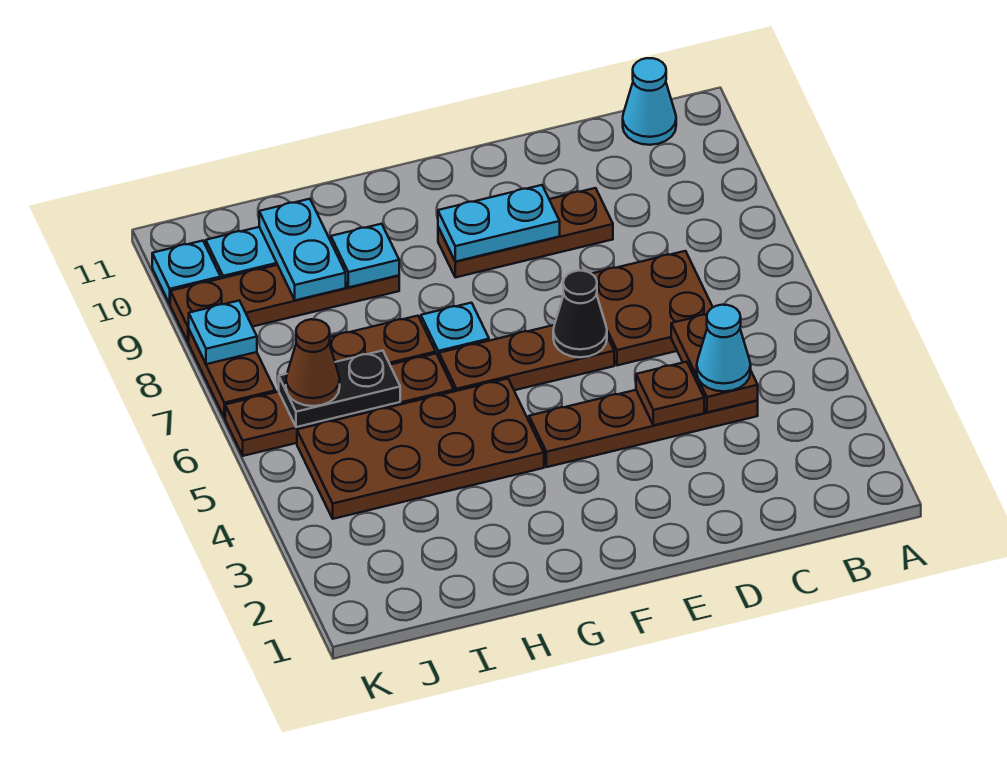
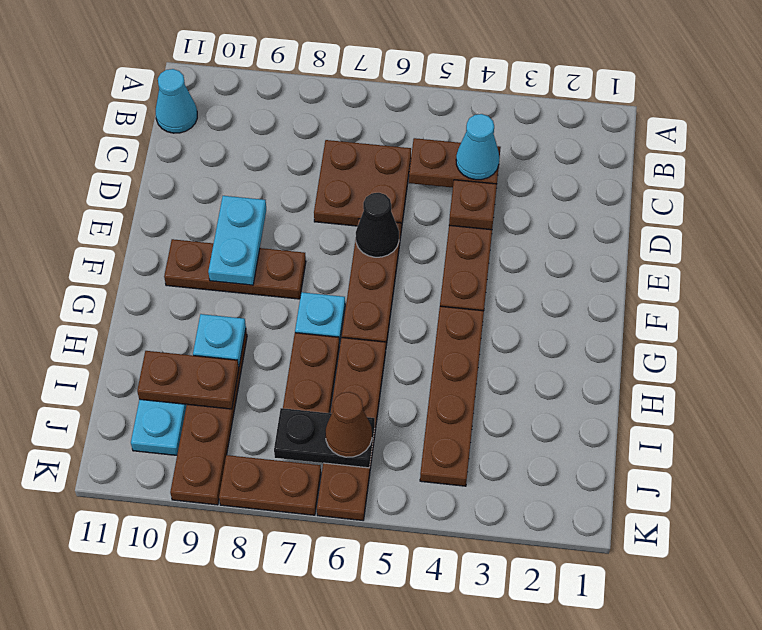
brown plate D9:F9 level 1 -> brown plate F8:F10 level 1
brown plate G4:J5 level 1 -> brown plate G4:J4 level 1
black plate I6:J6 level 2 -> black plate J6:J7 level 2
cyan plate I9:I10 level 2 -> brown plate I9:I10 level 2
cyan plate K8 level 2 -> none
cyan plate K10 level 1 -> none

